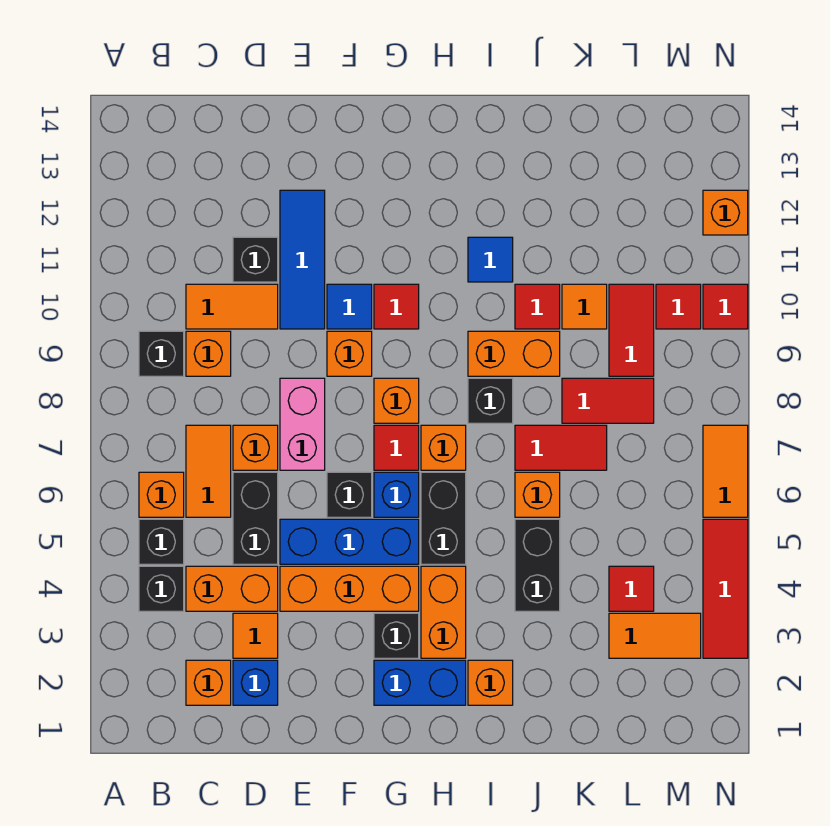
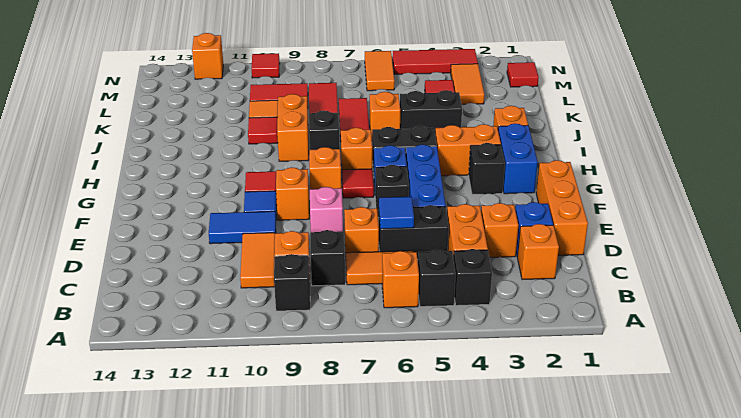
orange tile D3 level 1 -> orange brick D3 level 1
black brick D11 level 1 -> black brick C8 level 1
orange brick E4:G4 level 1 -> orange brick D1:F1 level 1
pink brick E7:E8 level 1 -> pink brick E8 level 1
blue tile E10:E12 level 1 -> blue tile E10:E11 level 1
blue tile I11 level 1 -> blue tile D6 level 2
red tile M10 level 1 -> red tile M1 level 1
orange tile N6:N7 level 1 -> orange tile M6:N6 level 1

